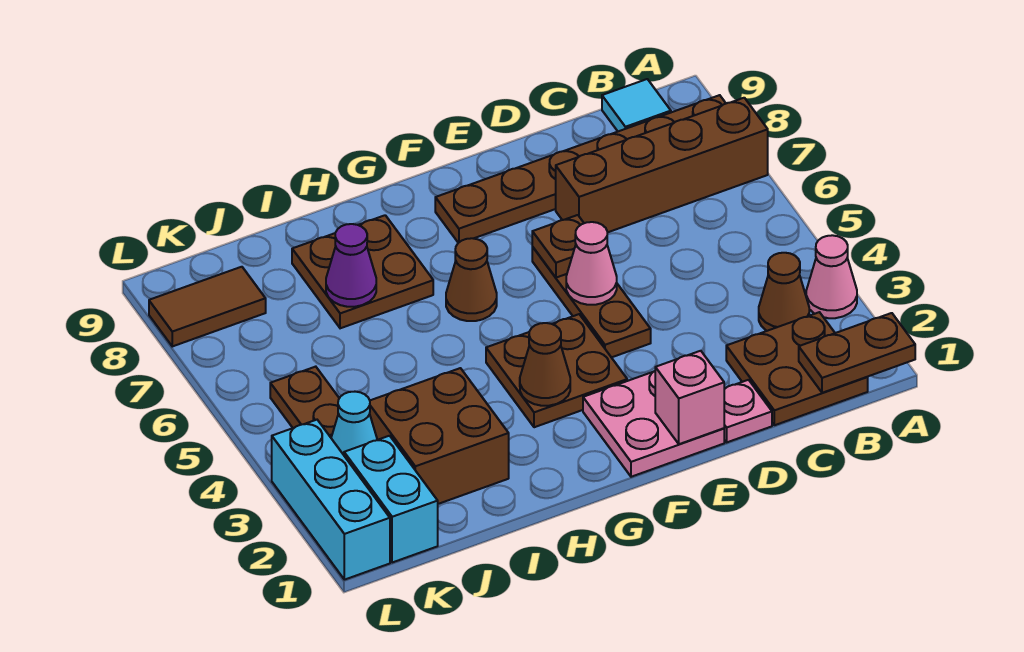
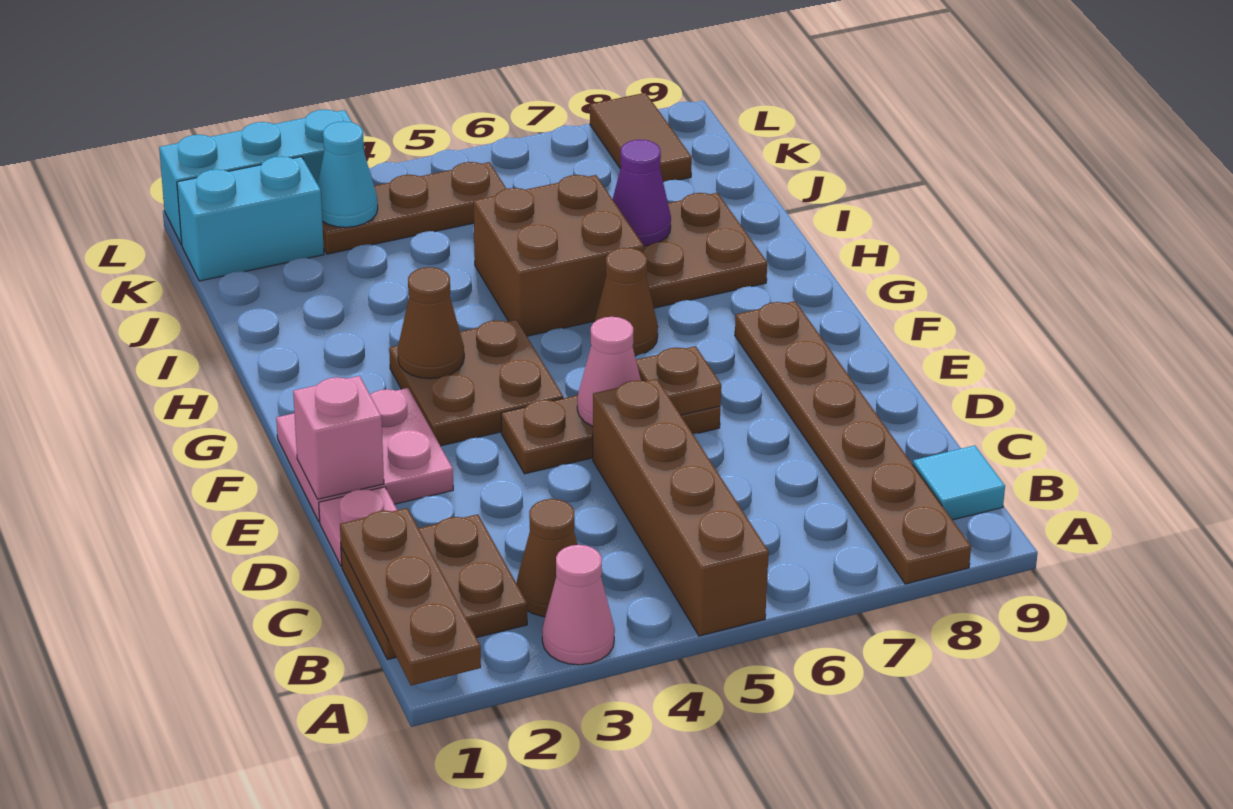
brown plate A1:B1 level 2 -> brown plate A1:C1 level 2
brown brick A7:D7 level 1 -> brown brick A5:D5 level 1
brown brick I2:J3 level 1 -> brown brick H5:I6 level 1

